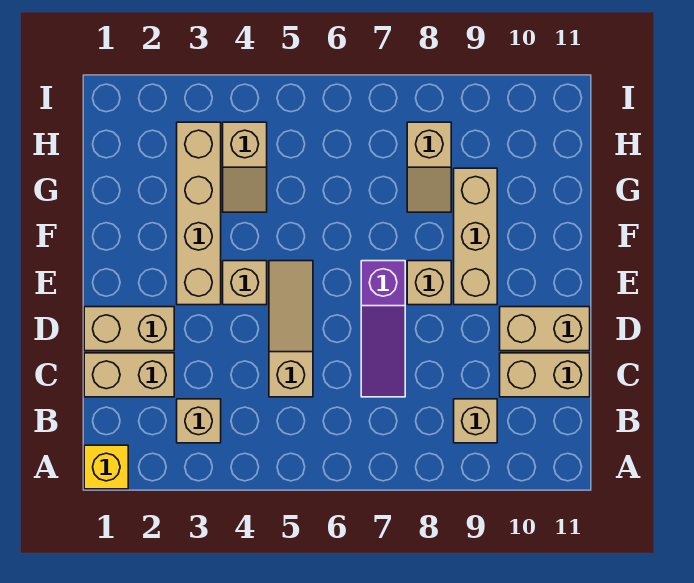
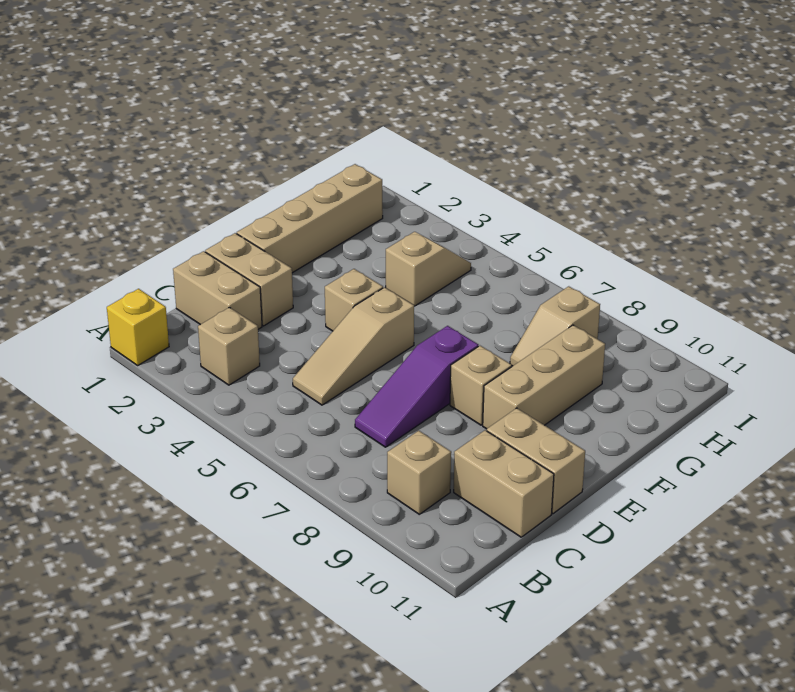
tan slope C5:E5 level 1 top C -> tan slope C5:E5 level 1 top E
tan brick E3:H3 level 1 -> tan brick E1:H1 level 1
tan slope G4:H4 level 1 top H -> tan slope G4:H4 level 1 top G

